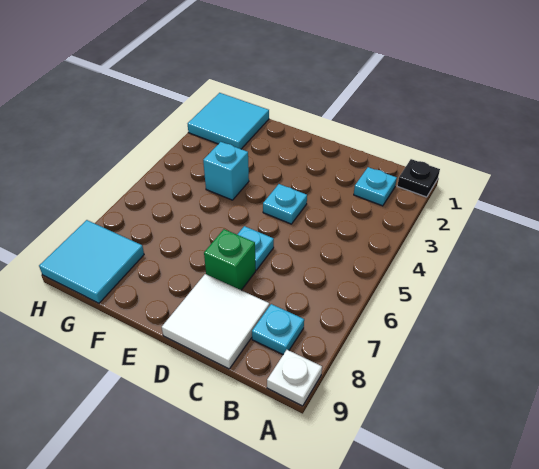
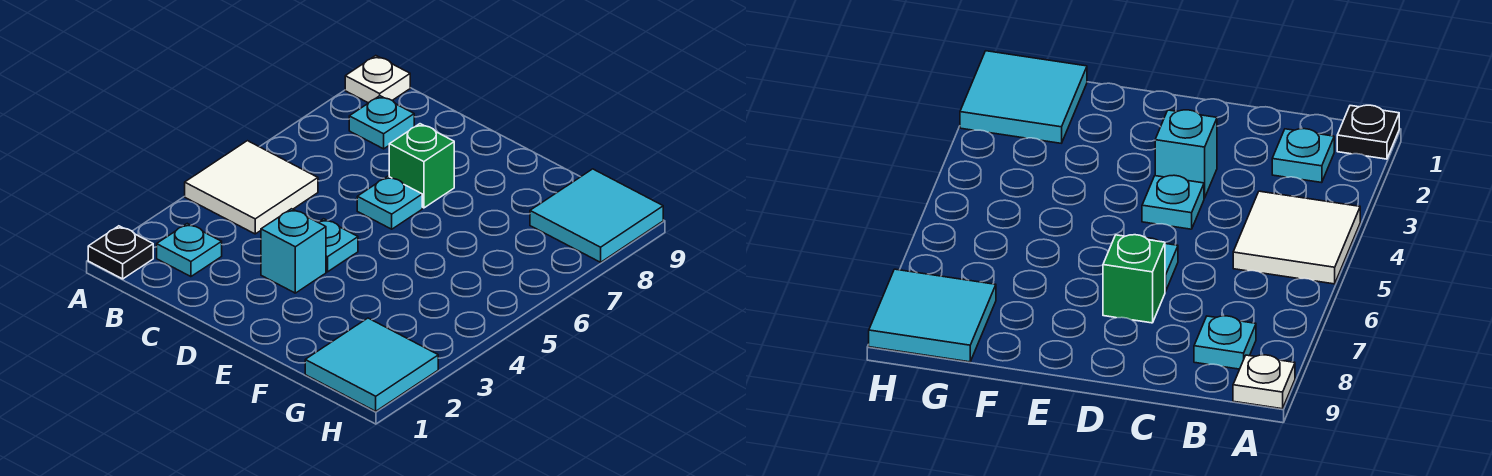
white tile C8:D9 level 1 -> white tile A4:B5 level 1
cyan brick F4 level 1 -> cyan brick D3 level 1

